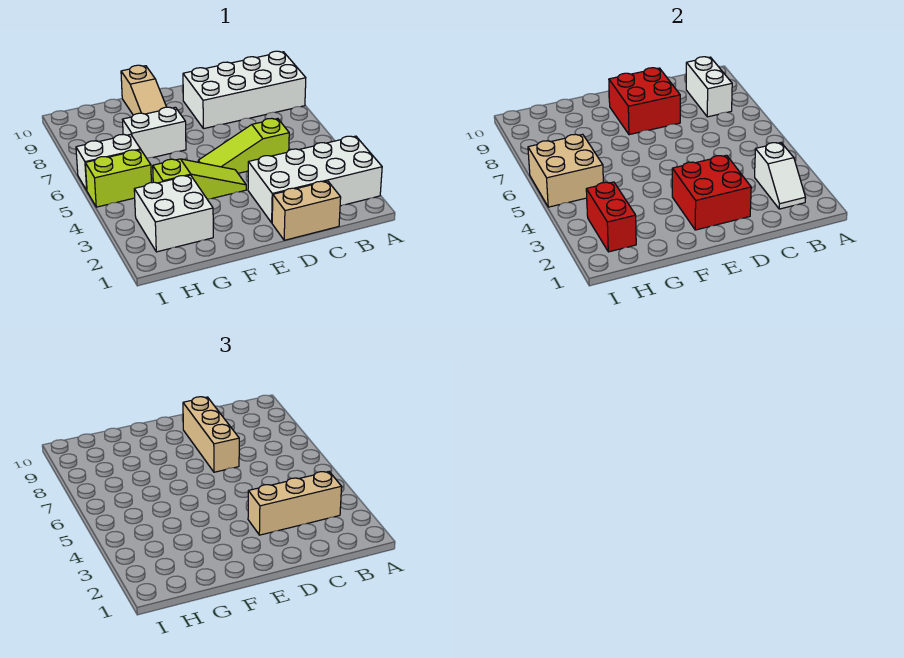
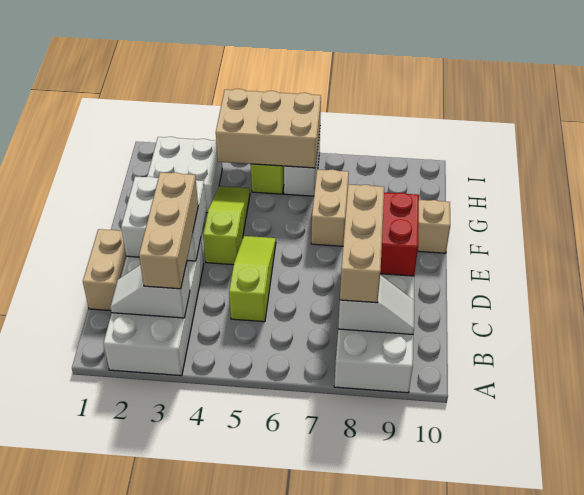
white brick B8:B9 level 2 -> white slope B8:B9 level 2 top 8
red brick D2:E3 level 2 -> white brick D2:E3 level 2
tan brick D7:D9 level 3 -> tan brick B8:D8 level 3
lime slope E4:G4 level 1 top G -> lime slope E4:G4 level 1 top E
white brick F7:G7 level 1 -> tan brick F7:G7 level 1
red brick H2:H3 level 2 -> none
tan brick H5:I6 level 2 -> tan brick H4:I6 level 2

